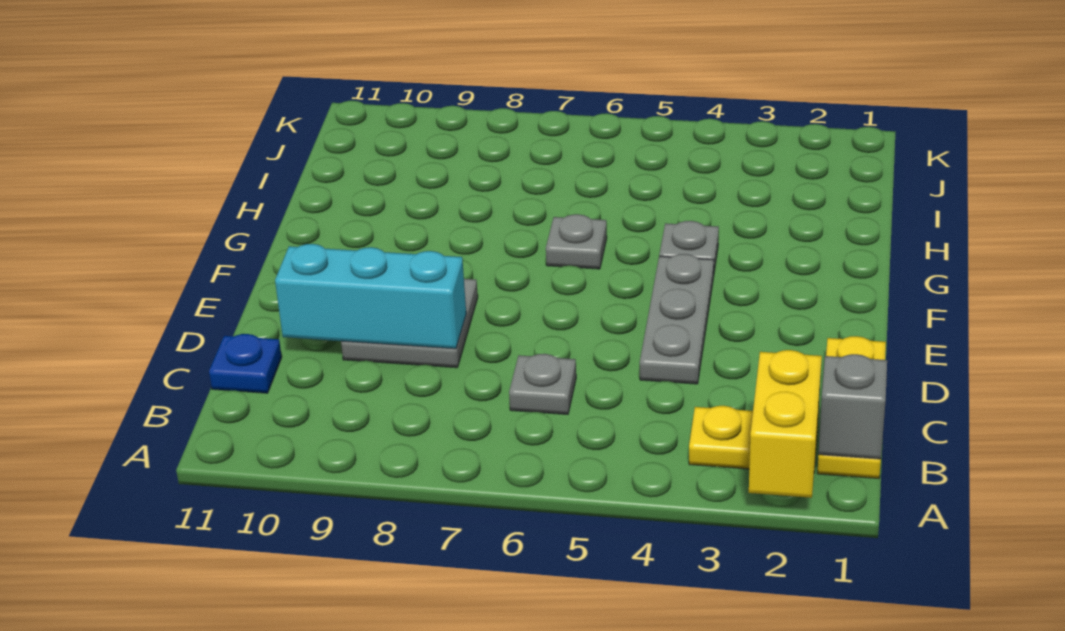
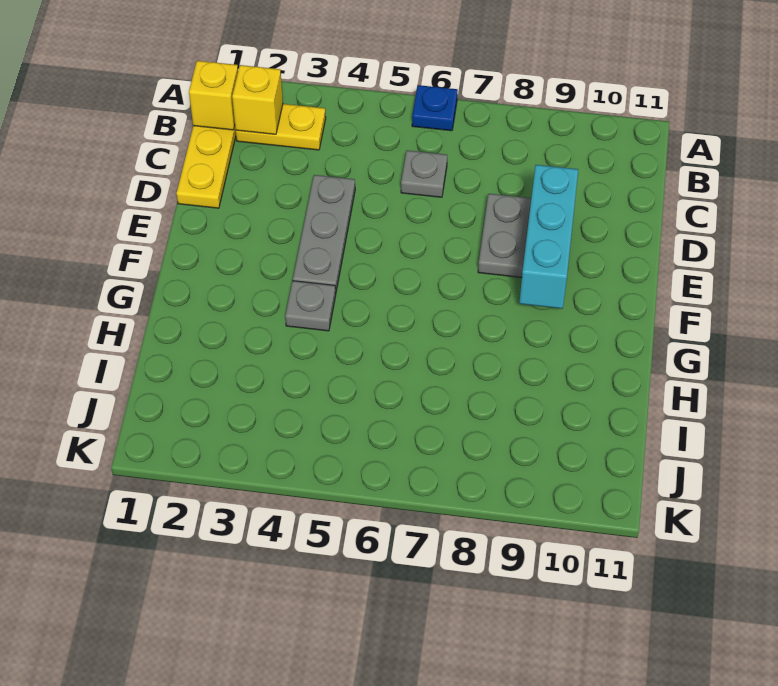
yellow brick A2:B2 level 2 -> yellow brick B2 level 2
grey brick B1 level 2 -> yellow brick B1 level 2
blue plate C11 level 1 -> blue plate A6 level 1
cyan brick D8:D10 level 2 -> cyan brick D9:F9 level 2
grey plate G6 level 1 -> none

